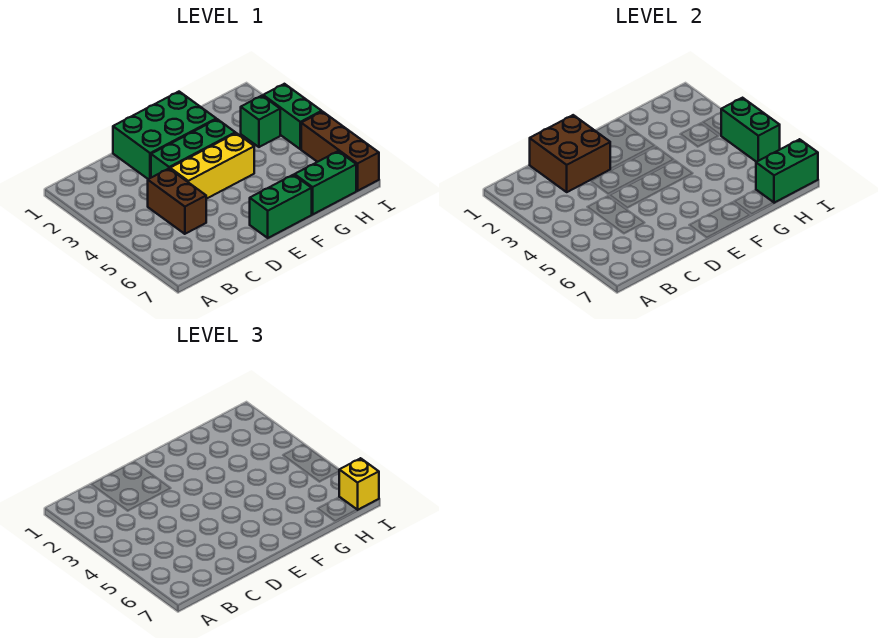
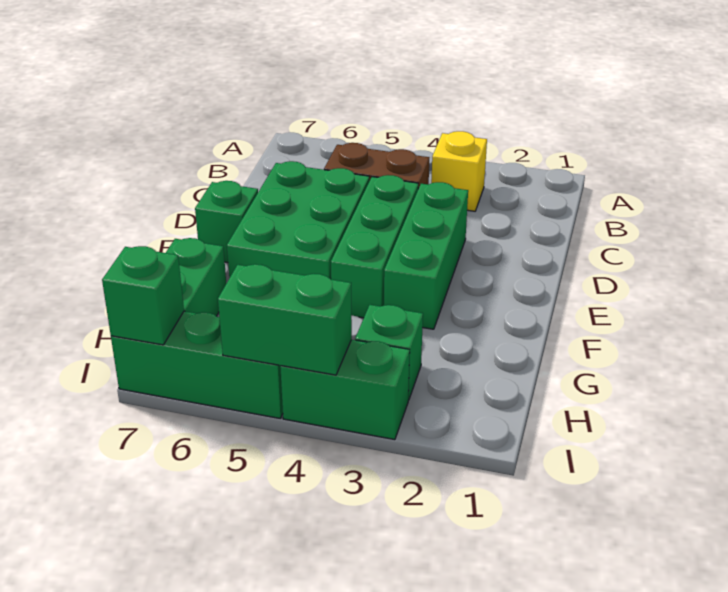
brown brick C1:D2 level 2 -> none
green brick D1:F2 level 1 -> green brick D5:F6 level 1
yellow brick D4:F4 level 1 -> green brick D4:F4 level 1
green brick E7:F7 level 1 -> green brick E7 level 1
green brick H7:I7 level 2 -> green brick I7 level 2
brown brick I5:I7 level 1 -> green brick I5:I7 level 1
yellow brick I7 level 3 -> yellow brick B3 level 1

